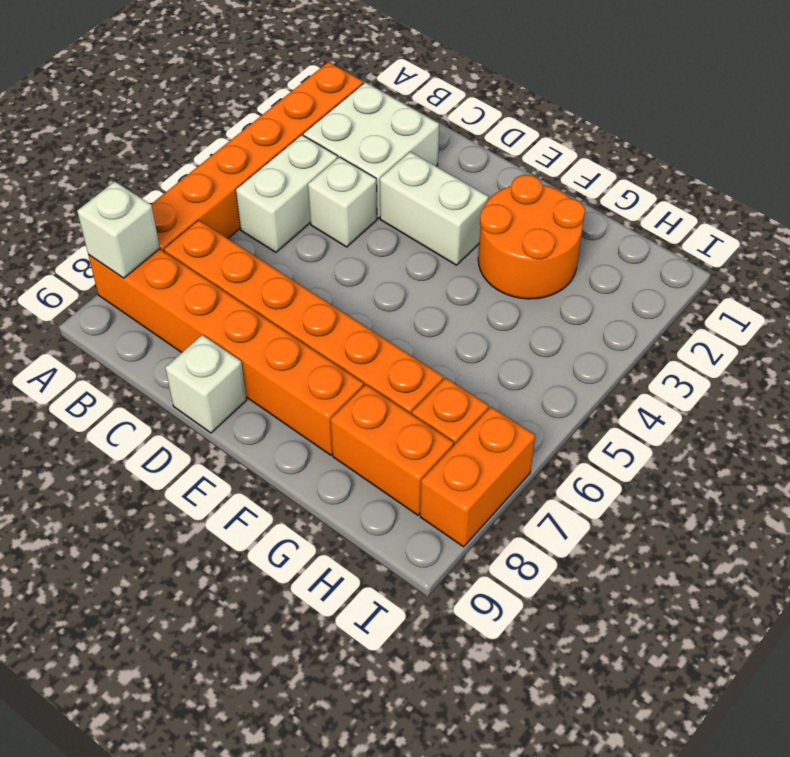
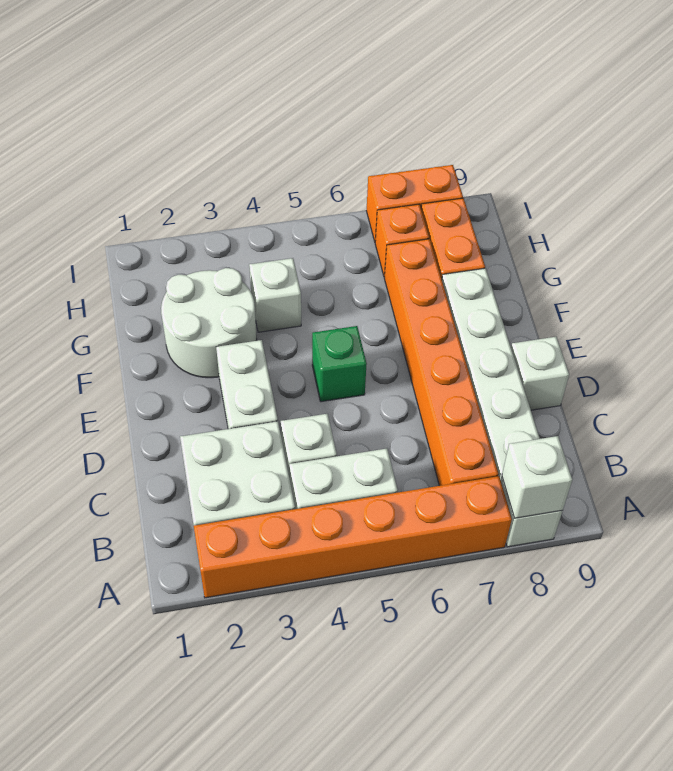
orange brick A8:F8 level 1 -> white brick A8:F8 level 1
none -> green brick E5 level 1
orange round brick F2:G3 level 1 -> white round brick F2:G3 level 1
none -> white brick G4 level 1

